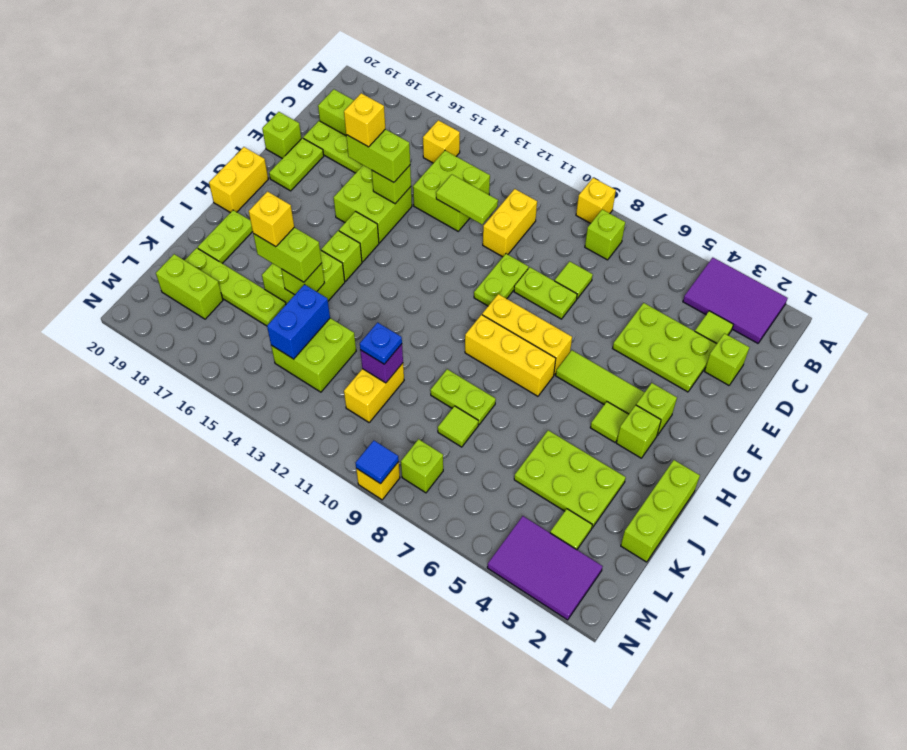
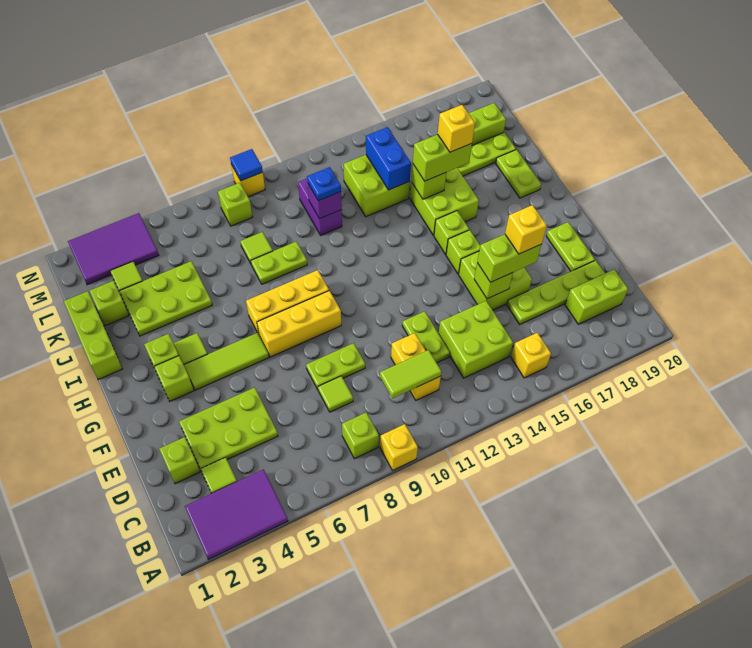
lime tile D12:D13 level 2 -> lime tile C10:C11 level 2
lime plate E10:F10 level 1 -> lime plate D12:E12 level 1
lime brick E20 level 1 -> lime brick K2 level 1
yellow brick G20:H20 level 1 -> none
yellow brick K11:L11 level 1 -> purple brick K11:L11 level 1

